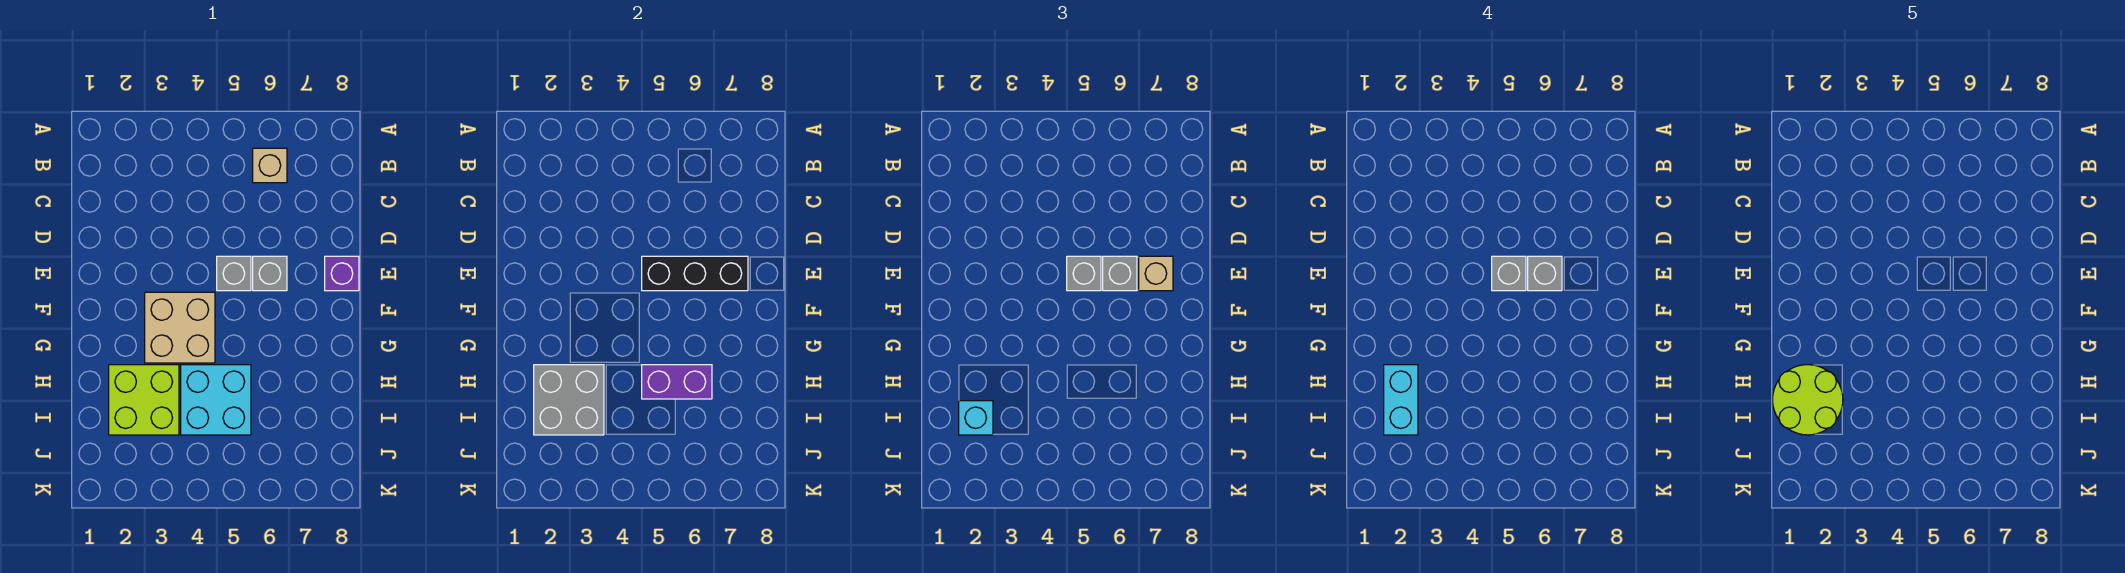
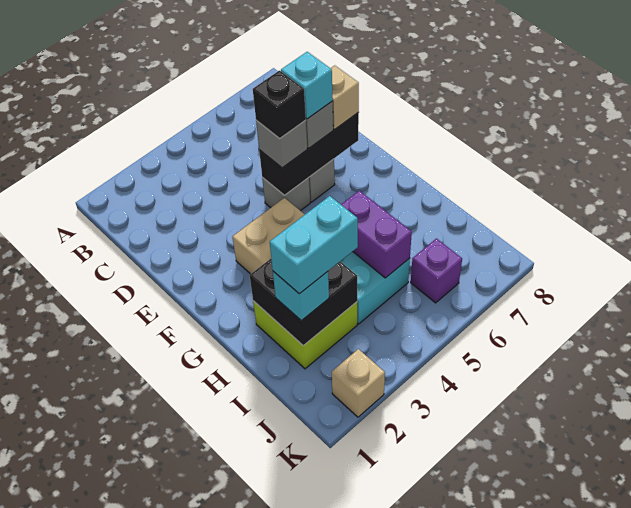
tan brick B6 level 1 -> tan brick K2 level 1
grey brick E5 level 4 -> black brick E5 level 4
grey brick E6 level 4 -> cyan brick E6 level 4
purple brick E8 level 1 -> purple brick J6 level 1
lime round brick H1:I2 level 5 -> none
grey brick H2:I3 level 2 -> black brick H2:I3 level 2
cyan brick H2:I2 level 4 -> cyan brick I2:I3 level 4
purple brick H5:H6 level 2 -> purple brick H5:I5 level 2

